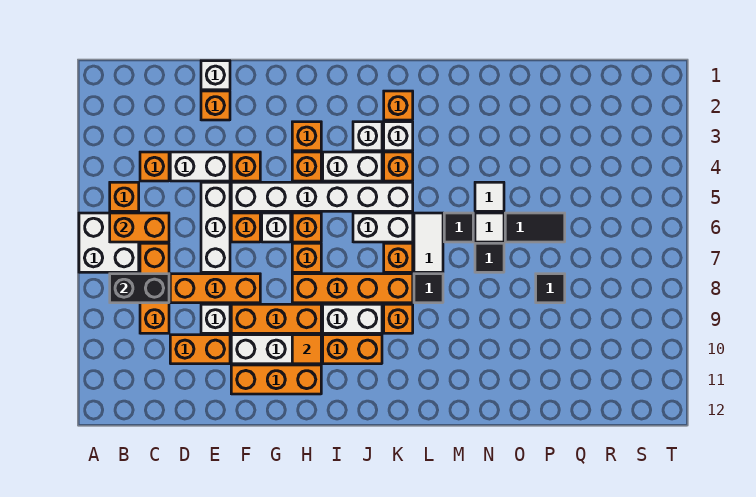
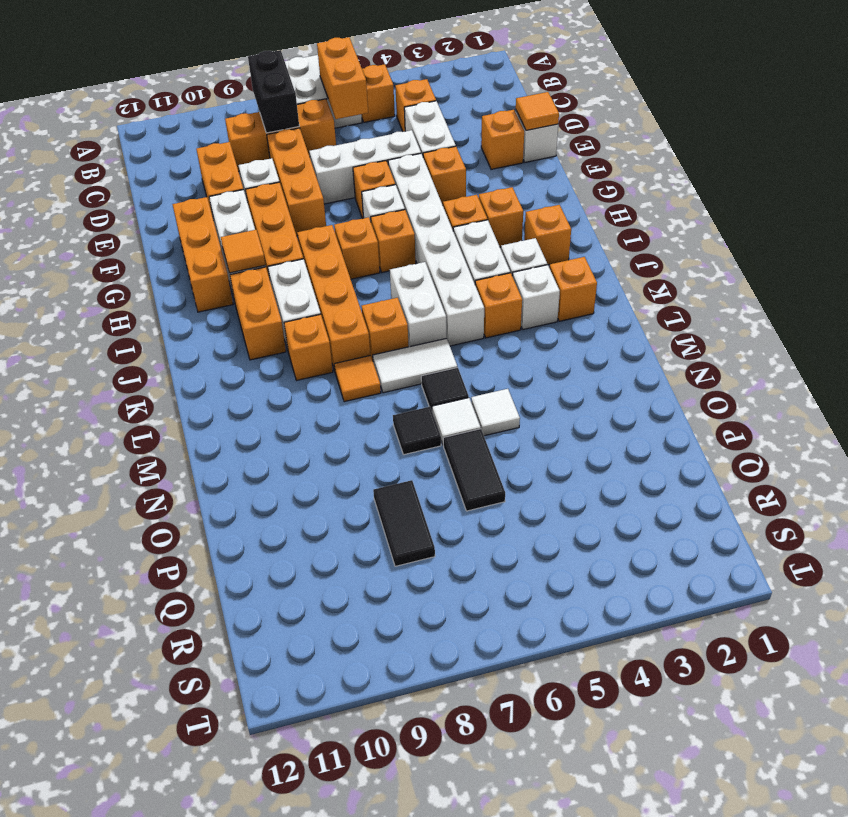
none -> orange tile E1 level 2
none -> orange brick I2 level 1
black tile L8 level 1 -> orange tile L8 level 1
black tile P8 level 1 -> black tile P8:Q8 level 1

